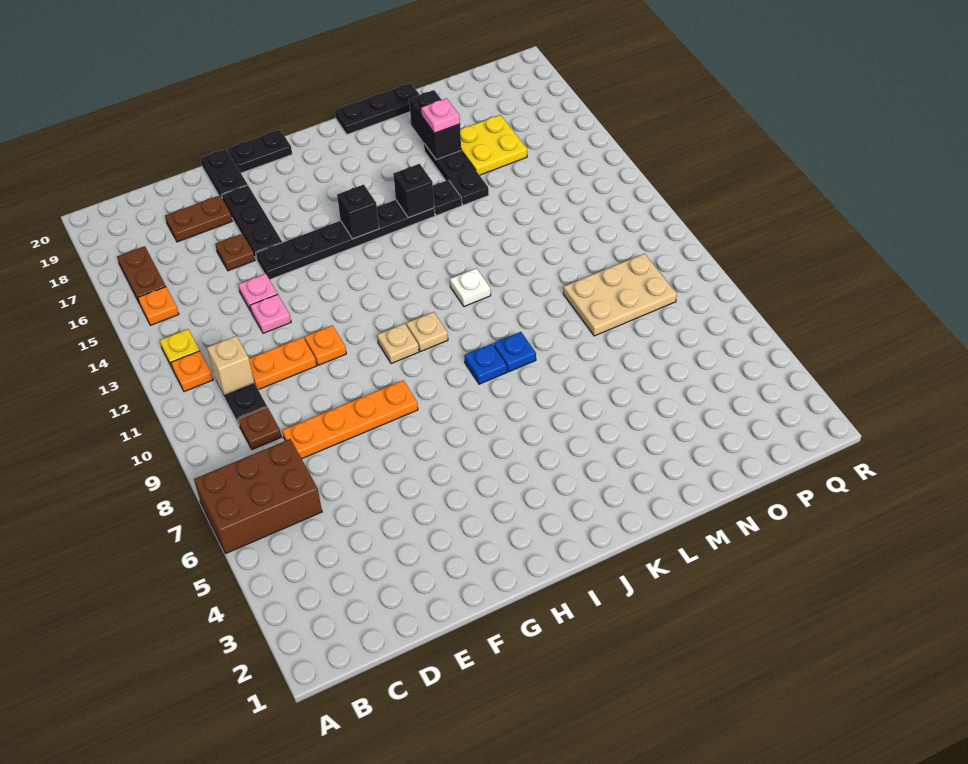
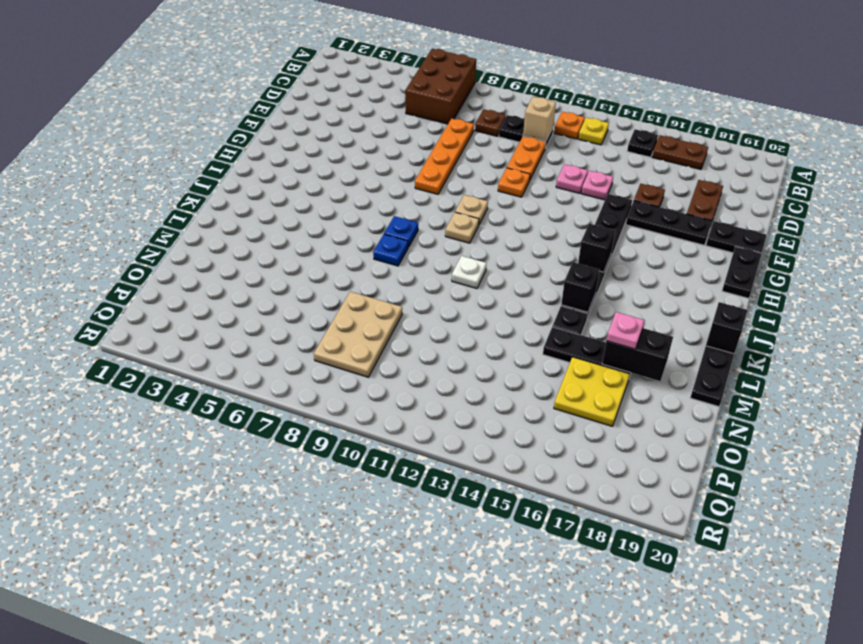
orange plate B15 level 1 -> black plate B15 level 1
none -> black brick K20 level 2

